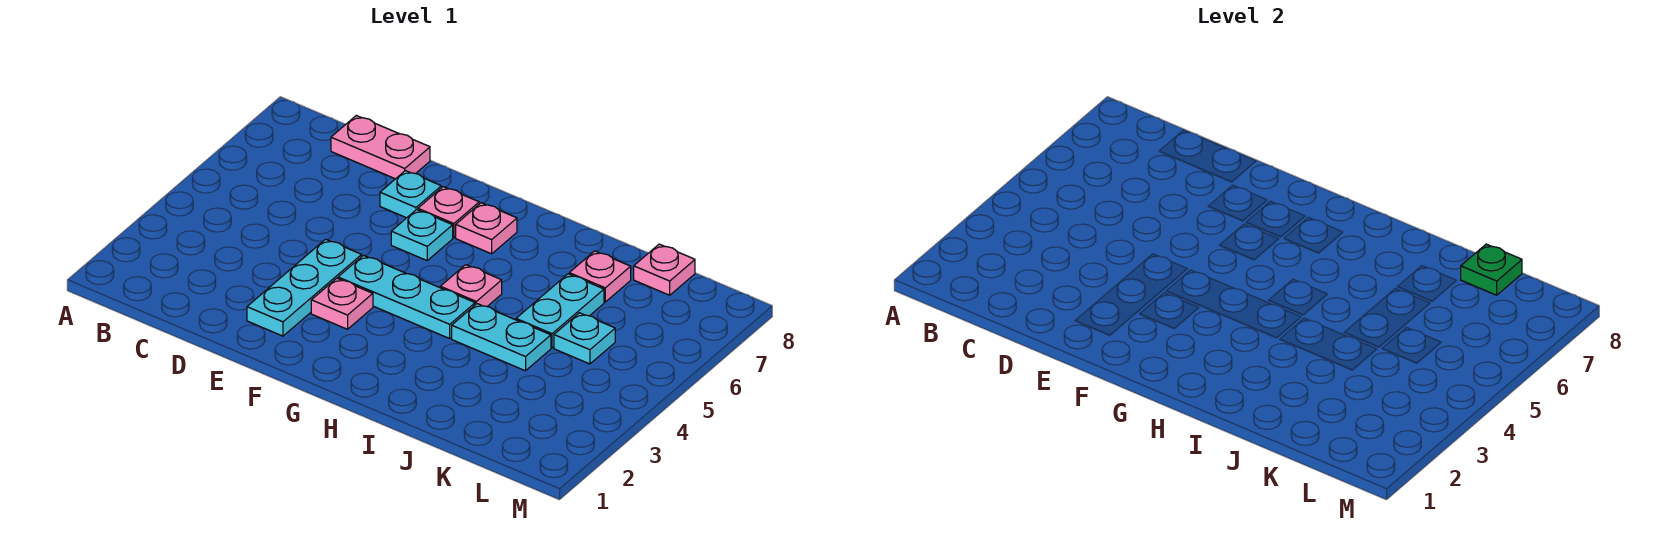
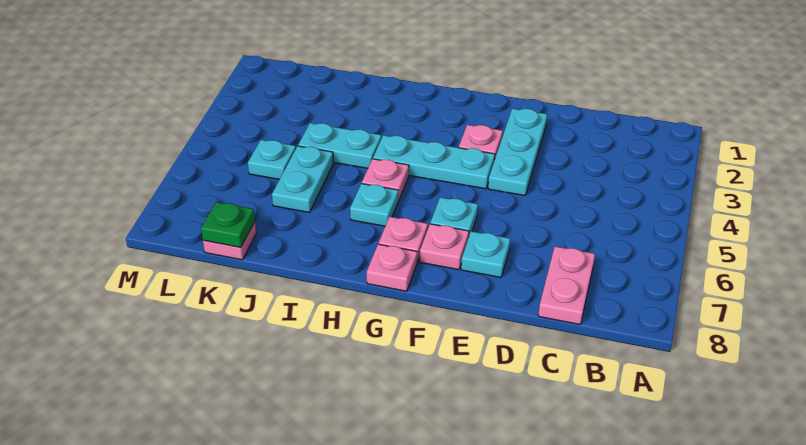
pink plate C8:D8 level 1 -> pink plate C7:C8 level 1
none -> cyan plate H6 level 1
pink plate J7 level 1 -> pink plate G8 level 1

